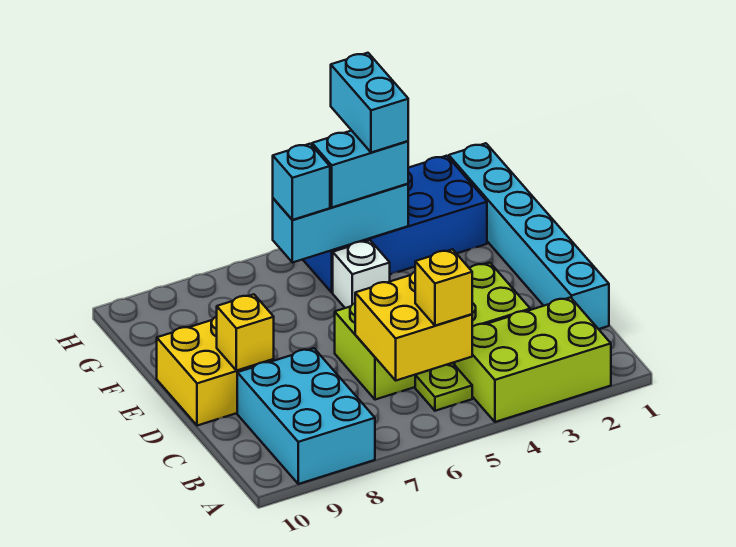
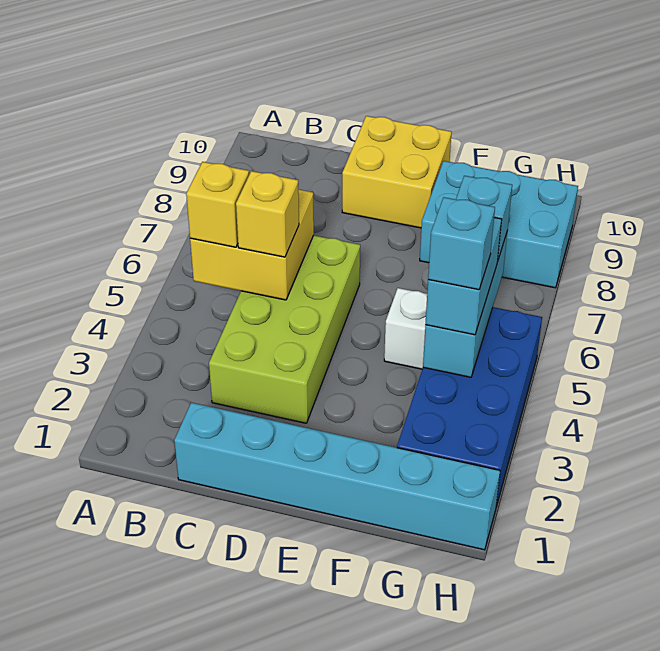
lime brick A2:B4 level 1 -> none
cyan brick A8:C9 level 1 -> cyan brick F8:H9 level 1
lime plate B5 level 1 -> none
yellow brick D9 level 2 -> yellow brick C5 level 3
cyan brick G4:H4 level 4 -> cyan brick G4 level 4

